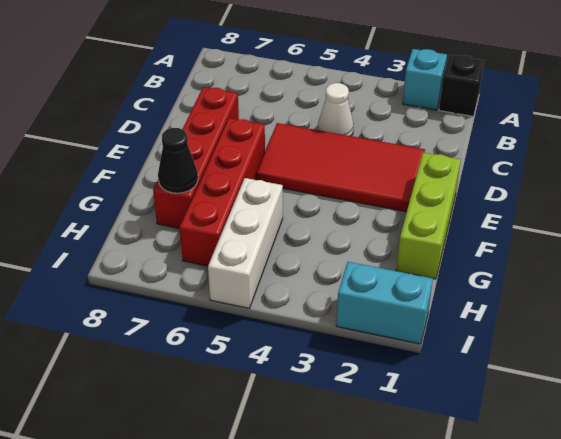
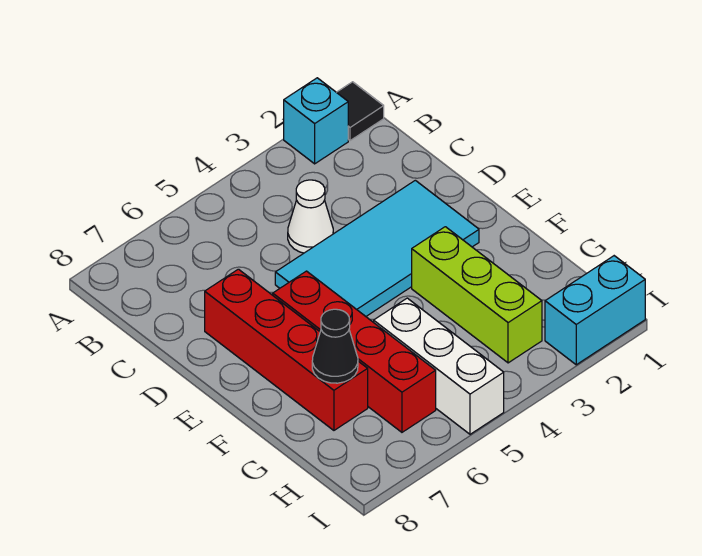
black brick A1 level 1 -> black tile A1 level 1
red tile D2:E5 level 1 -> cyan tile D2:E5 level 1
lime brick E1:G1 level 1 -> lime brick F3:H3 level 1

